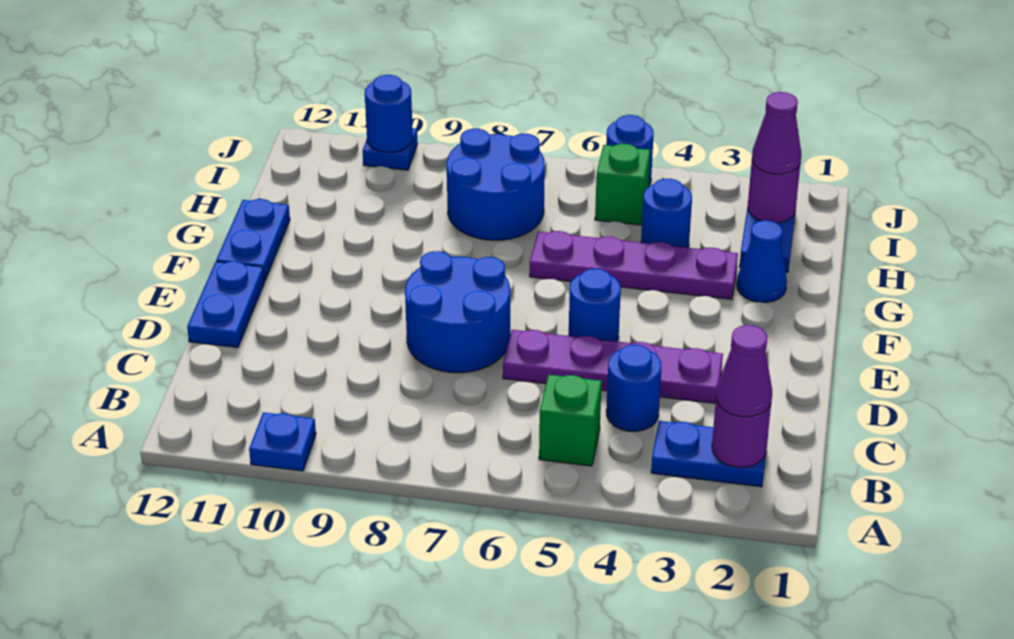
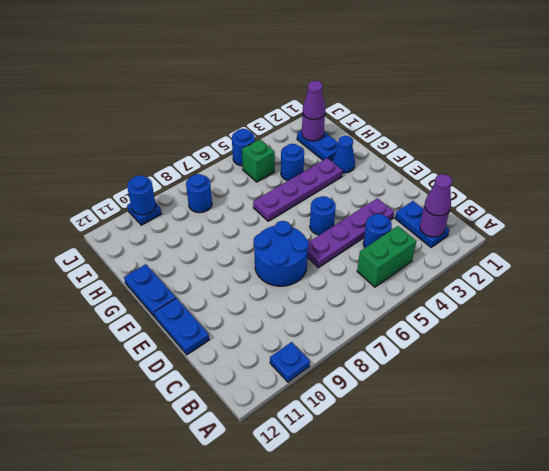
blue plate B2:B3 level 1 -> blue plate B2:C2 level 1
green brick B5 level 1 -> green brick B4:B5 level 1
blue round brick H7:I8 level 1 -> blue round brick I8 level 1

